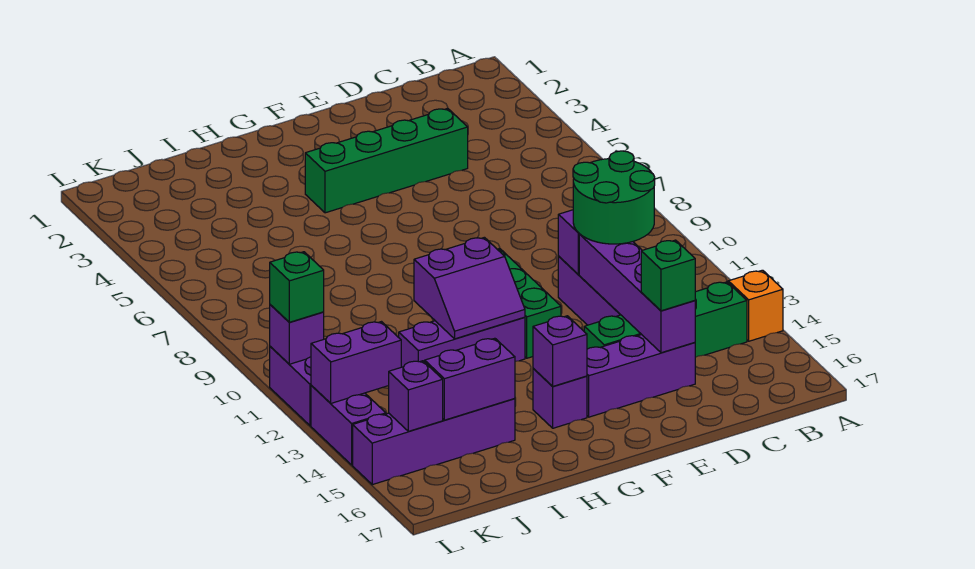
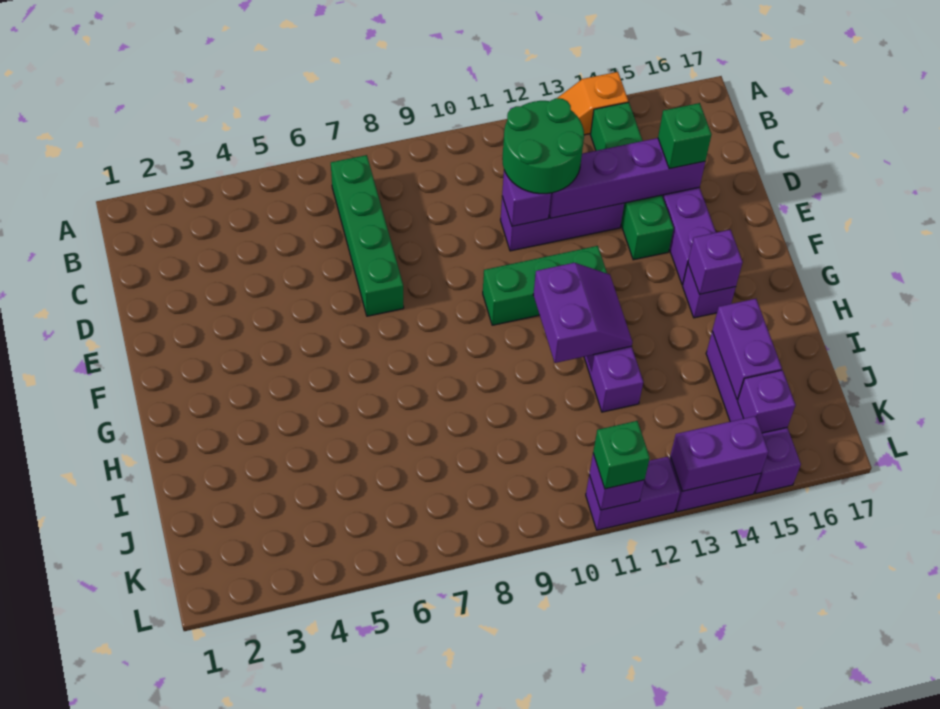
green brick D4:G4 level 1 -> green brick B7:E7 level 1
purple brick K13:L13 level 2 -> purple brick L13:L14 level 2

